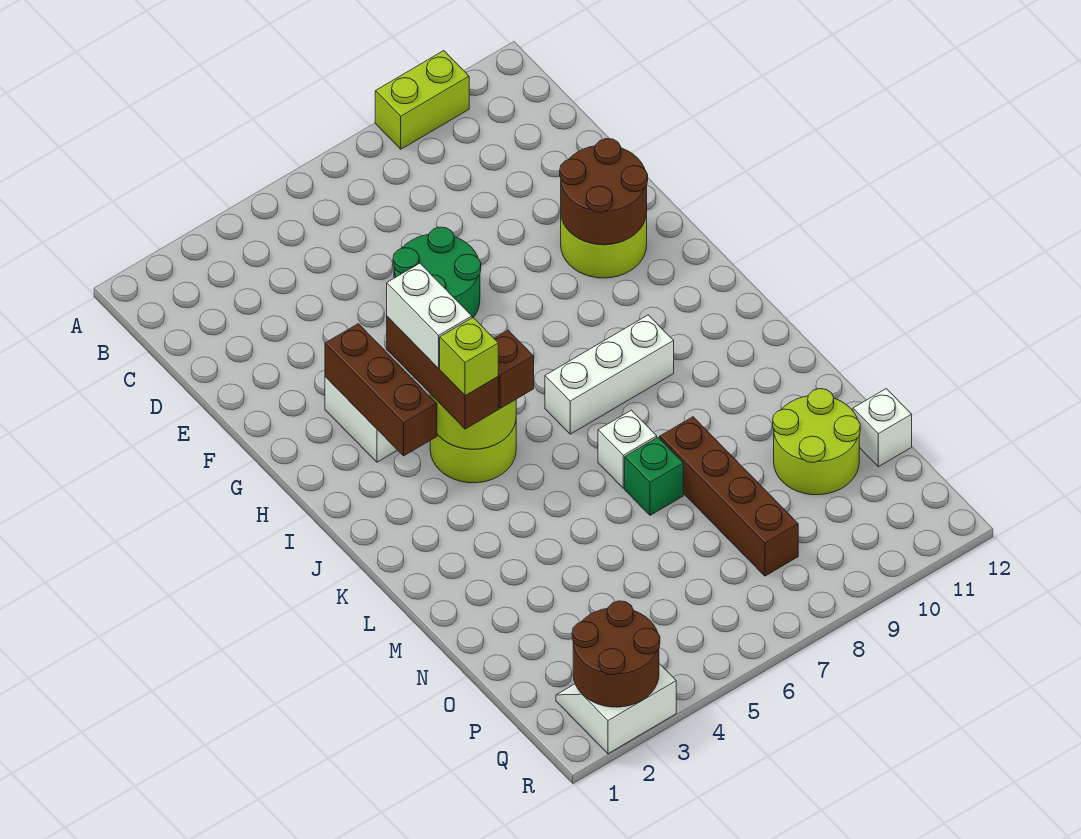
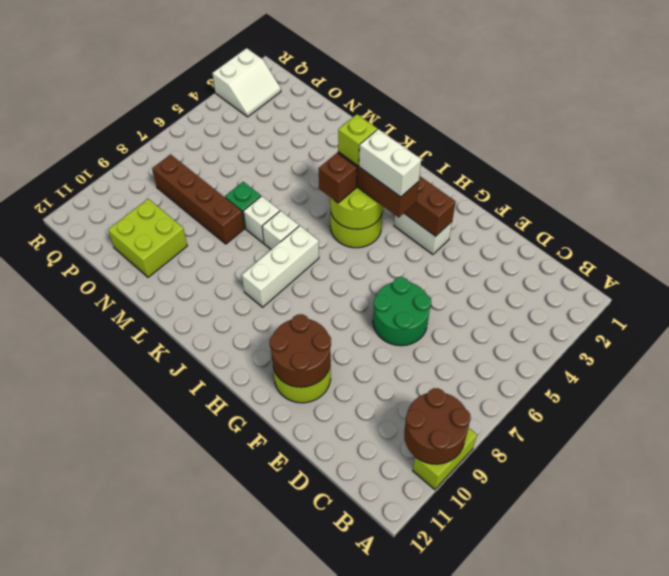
lime round brick N10:O11 level 1 -> lime brick N10:O11 level 1
white brick O12 level 1 -> white brick K7 level 1
brown round brick Q2:R3 level 2 -> brown round brick A9:B10 level 2

